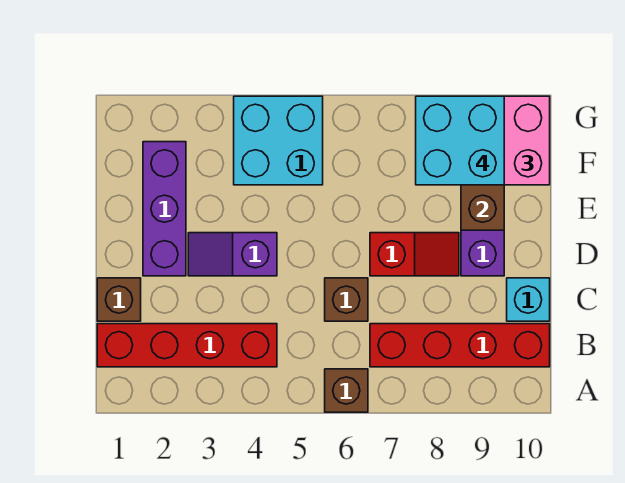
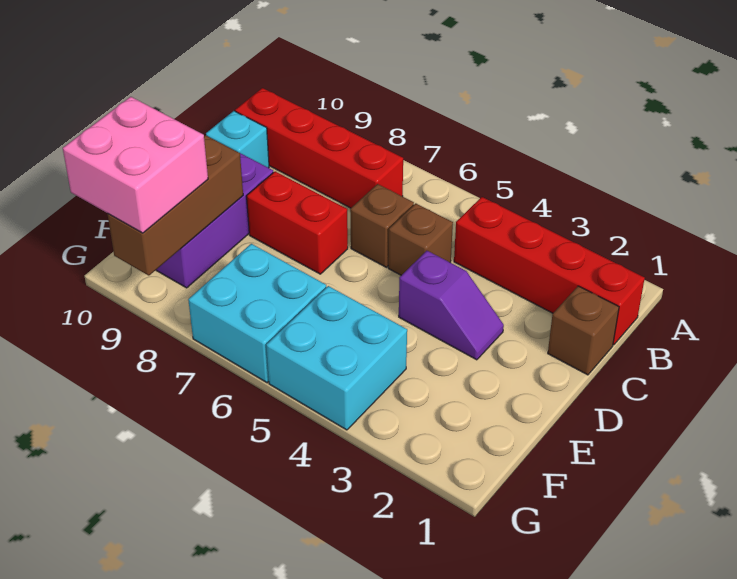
brown brick A6 level 1 -> brown brick C5 level 1
purple brick D2:F2 level 1 -> none
red slope D7:D8 level 1 top 7 -> red brick D7:D8 level 1
cyan brick F8:G9 level 4 -> cyan brick F6:G7 level 1

